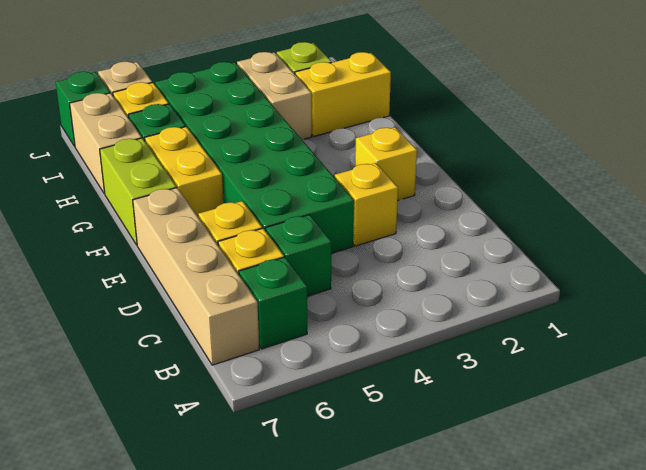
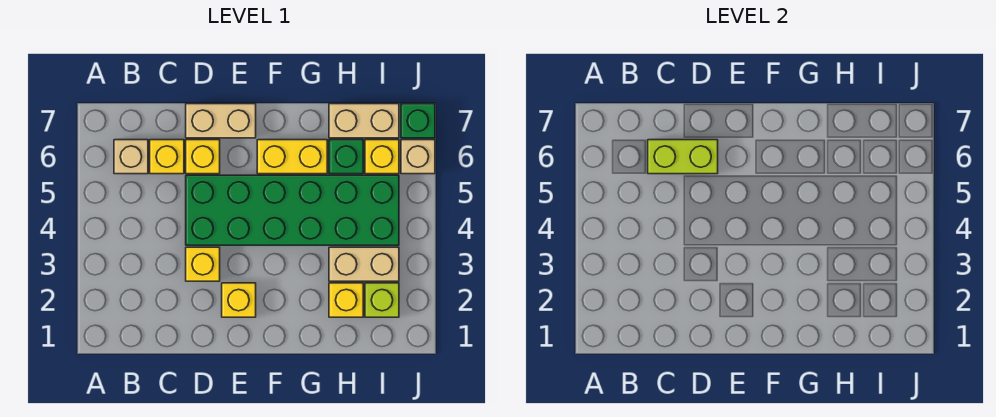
green brick B6 level 1 -> tan brick B6 level 1
tan brick B7:E7 level 1 -> tan brick D7:E7 level 1
green brick C5 level 1 -> none
lime brick F7:G7 level 1 -> lime brick C6:D6 level 2
yellow brick H1:H2 level 1 -> yellow brick H2 level 1

